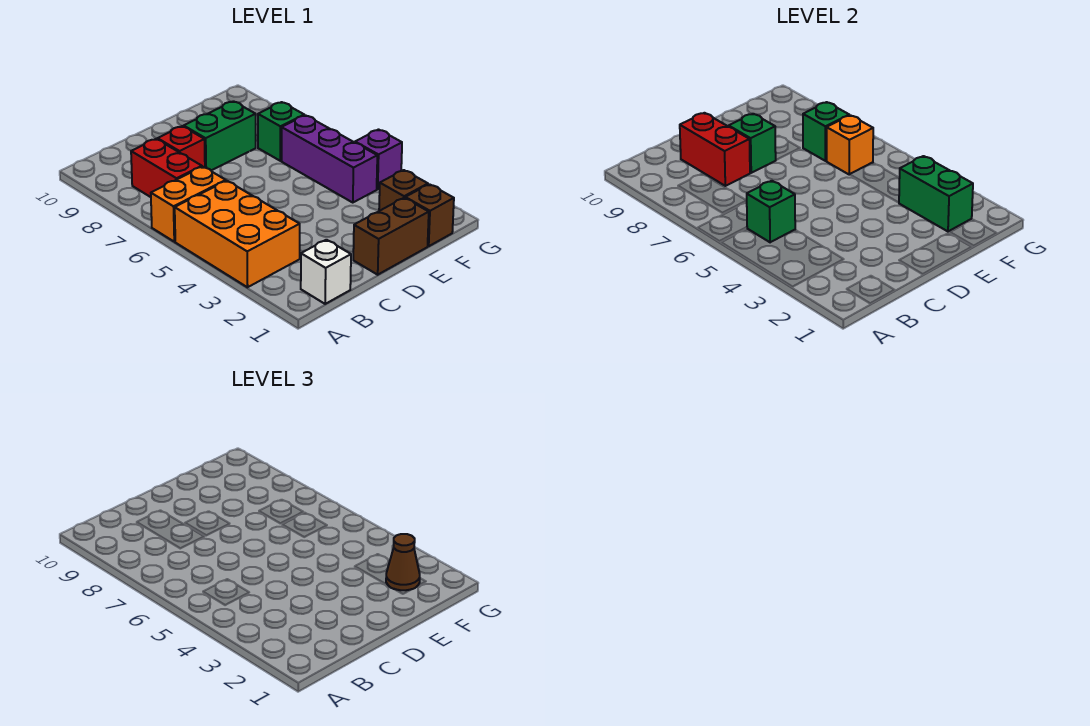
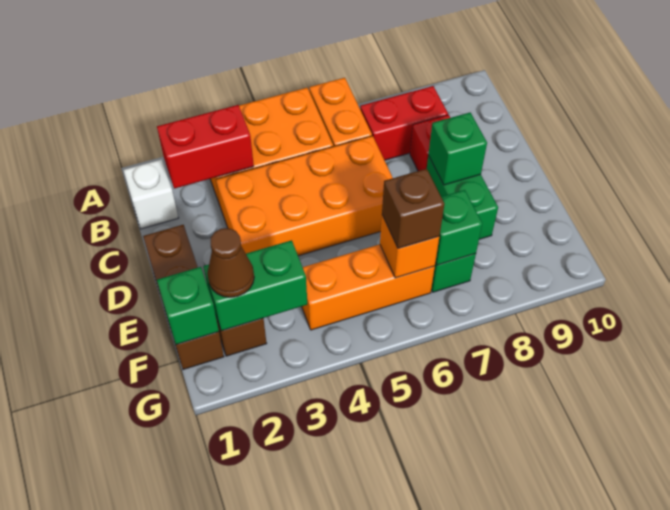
green brick B5 level 2 -> green brick F1 level 2
none -> orange brick C3:D6 level 1
red brick C8:C9 level 2 -> red brick B2:B3 level 2
purple brick F4:F6 level 1 -> orange brick F4:F6 level 1
none -> brown brick F6 level 3
purple brick G4 level 1 -> none

